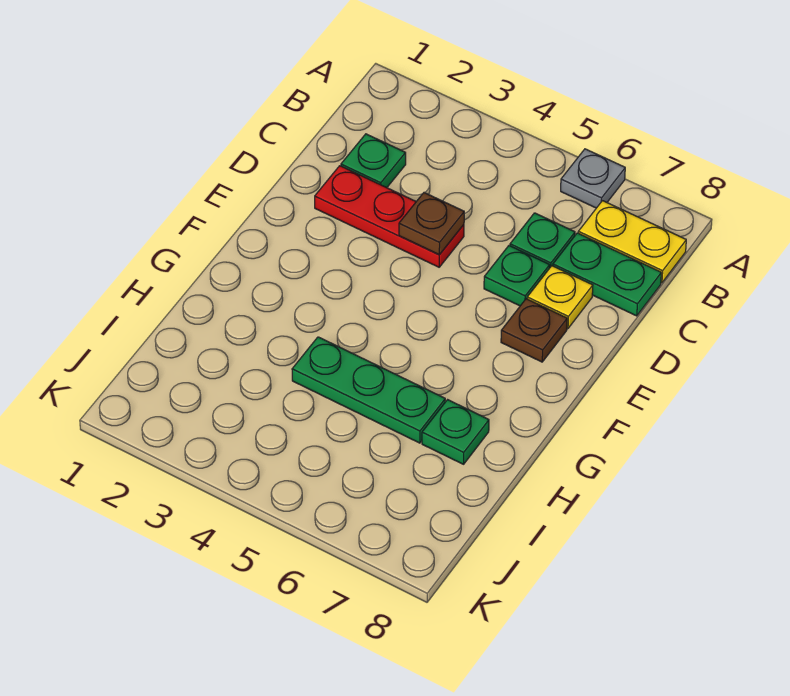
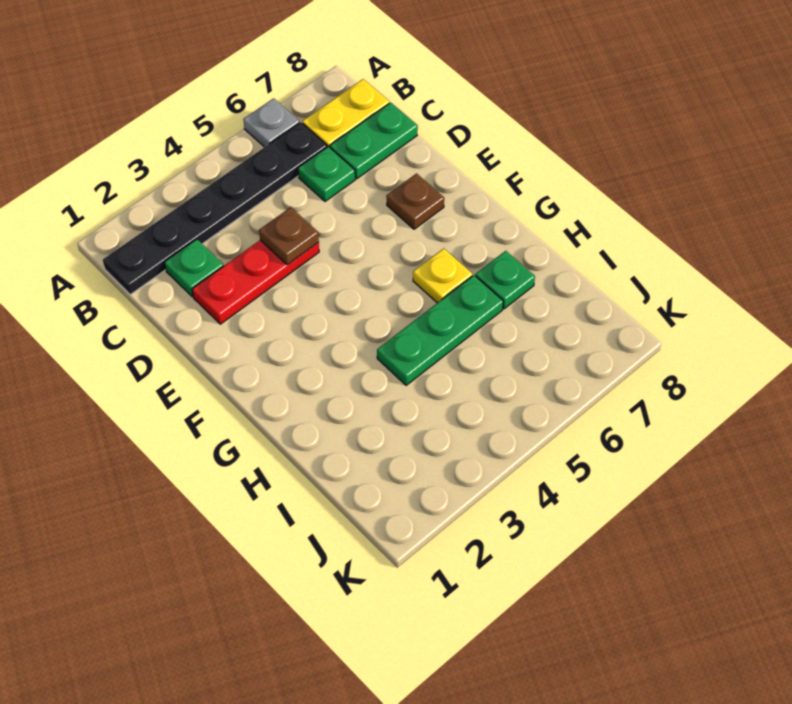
none -> black plate B1:B6 level 1
green plate D6 level 1 -> none
yellow plate D7 level 1 -> yellow plate G6 level 1

